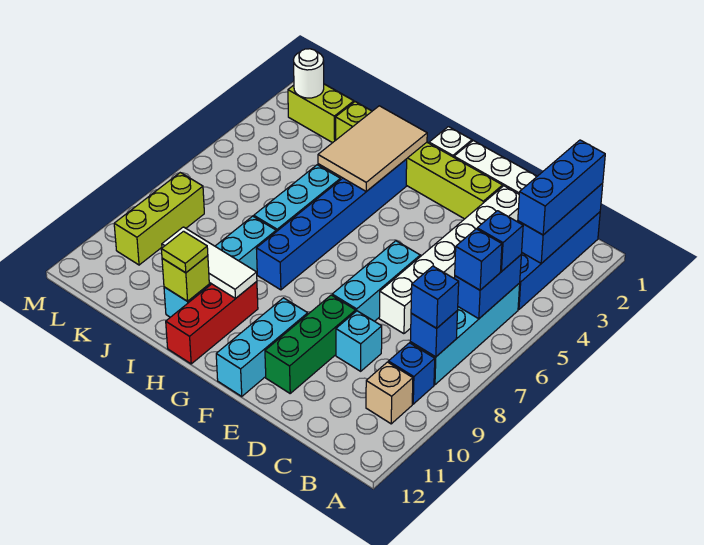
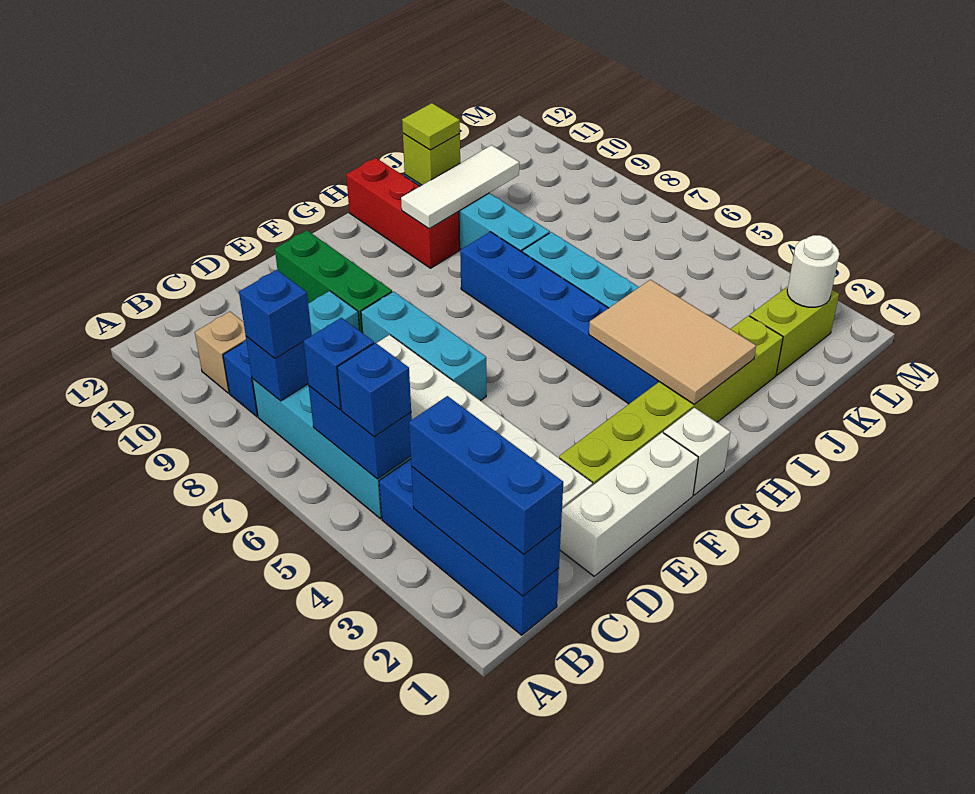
cyan brick F10:F12 level 1 -> none
lime brick L8:L10 level 1 -> none

